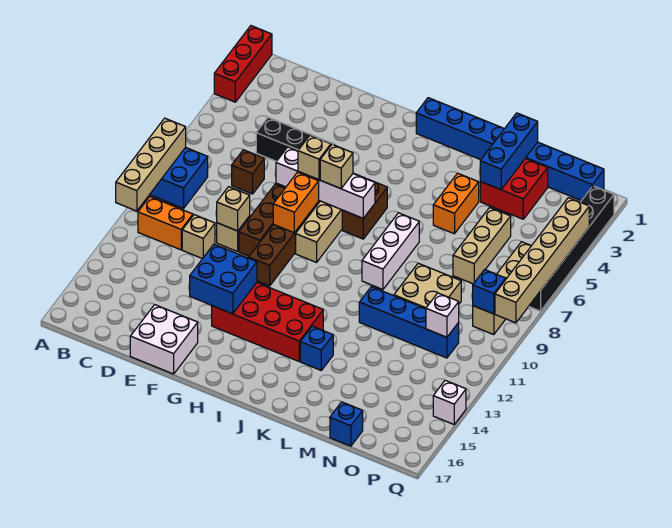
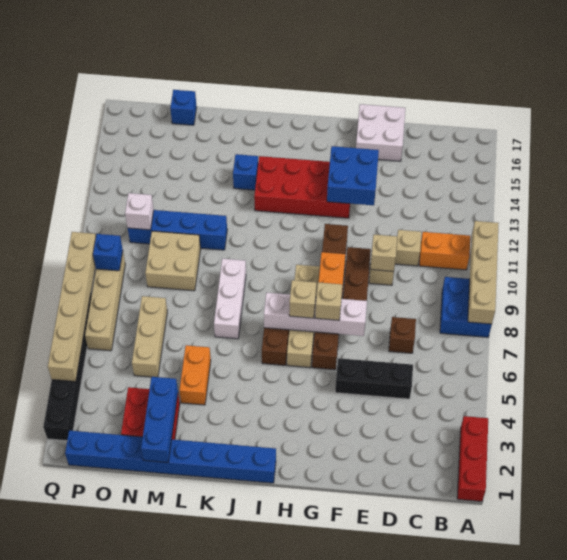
white brick Q14 level 1 -> none

